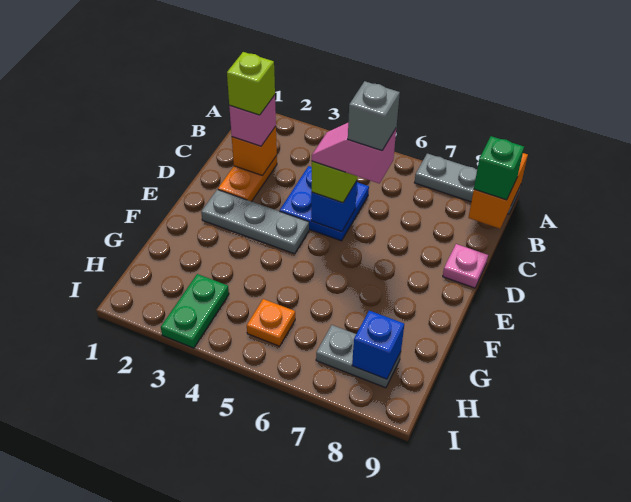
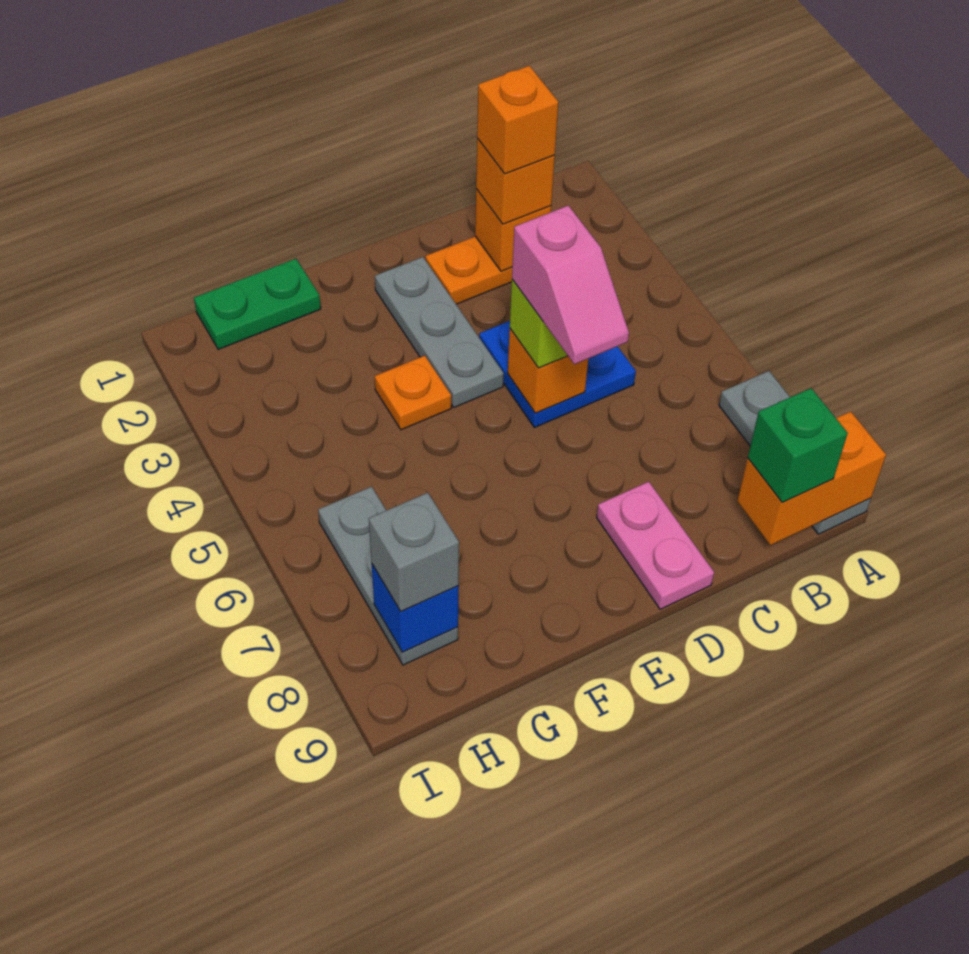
pink brick C2 level 3 -> orange brick C2 level 3
lime brick C2 level 4 -> orange brick C2 level 4
blue brick D5 level 2 -> orange brick D5 level 2
pink slope D5:D6 level 4 top 6 -> pink slope D5:D6 level 4 top 5
grey brick D6 level 5 -> grey brick H8 level 3
pink plate D9 level 1 -> pink plate D8:D9 level 1
green plate H3:I3 level 1 -> green plate G1:H1 level 1
orange plate H5 level 1 -> orange plate F4 level 1
grey plate H7:H8 level 1 -> grey plate H6:H8 level 1

